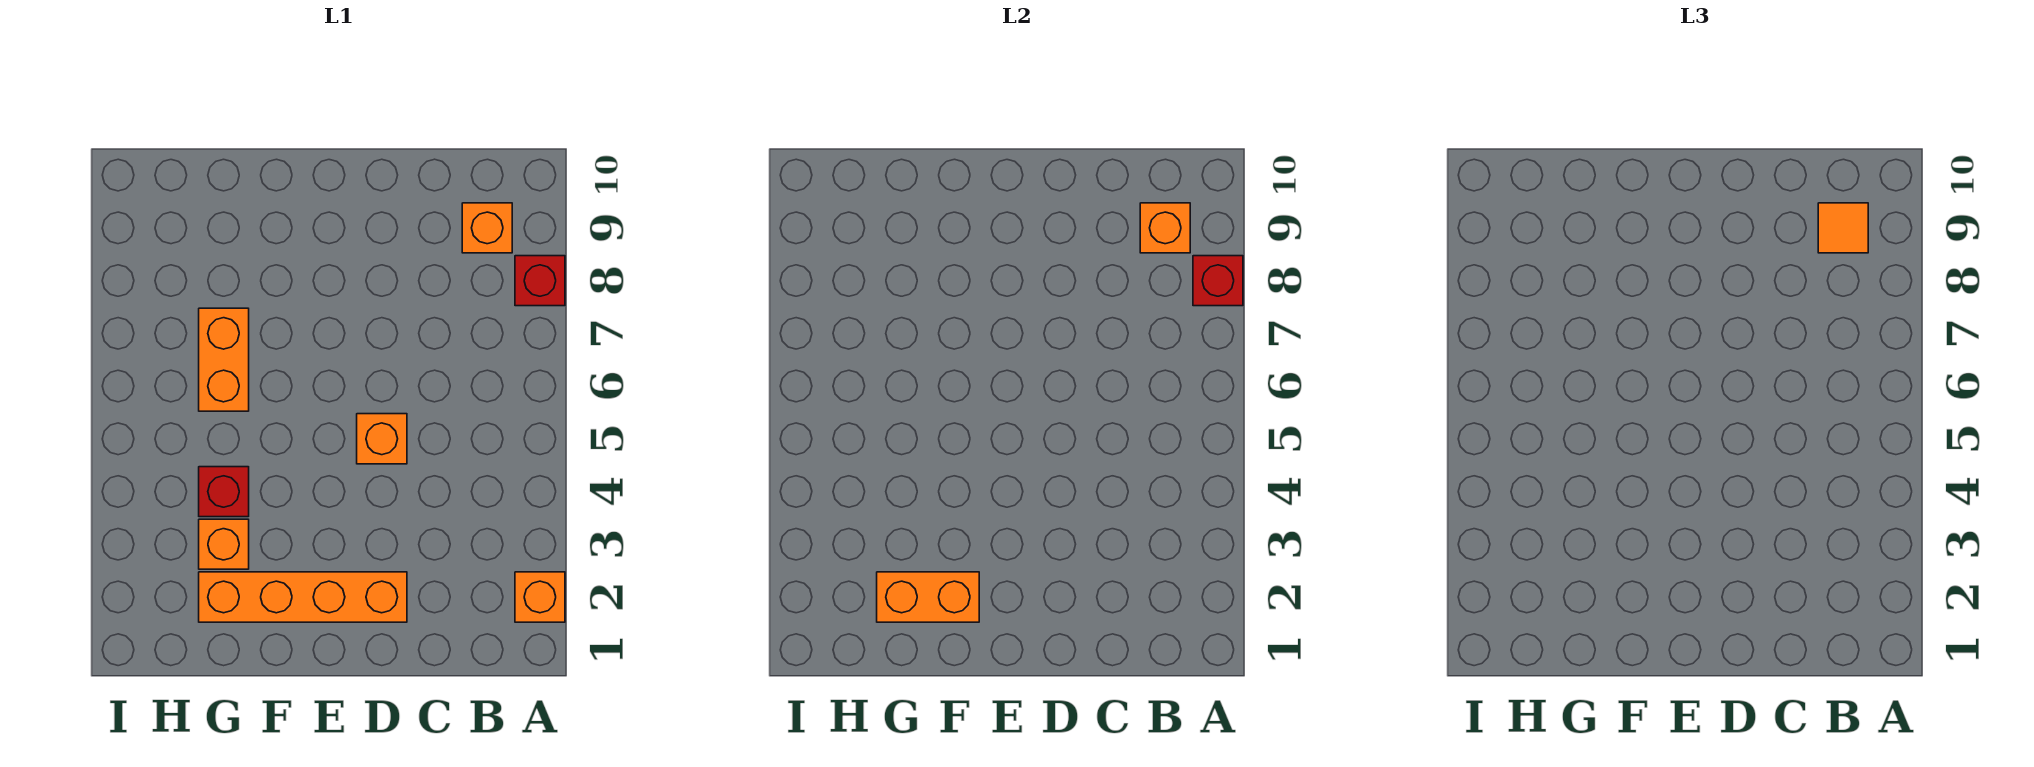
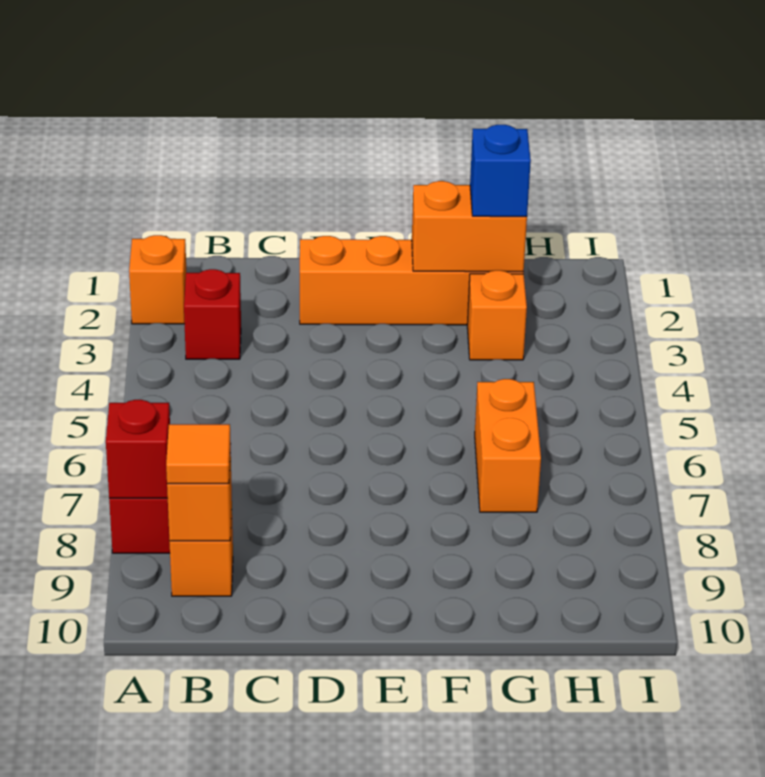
orange brick D5 level 1 -> none
none -> blue brick G2 level 3
red brick G4 level 1 -> red brick B3 level 1

